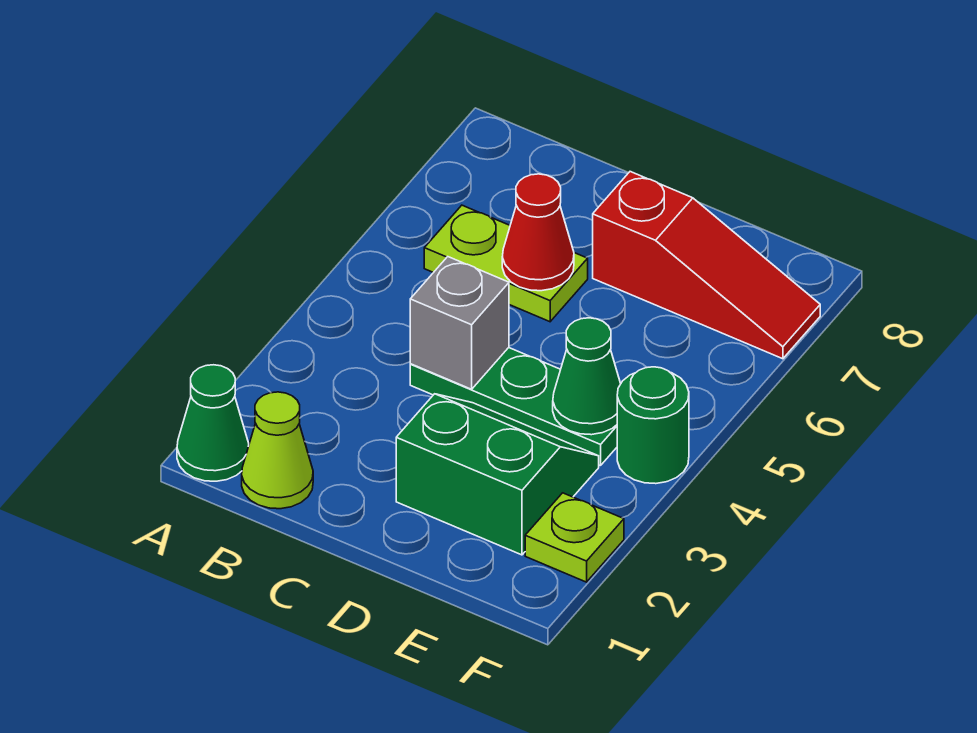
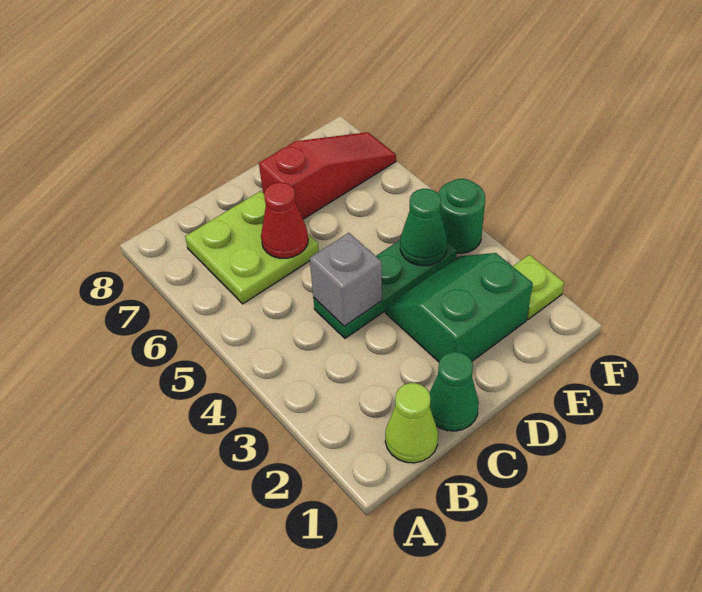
green cone A1 level 1 -> green cone C1 level 1
lime plate B6:C6 level 1 -> lime plate B6:C7 level 1

